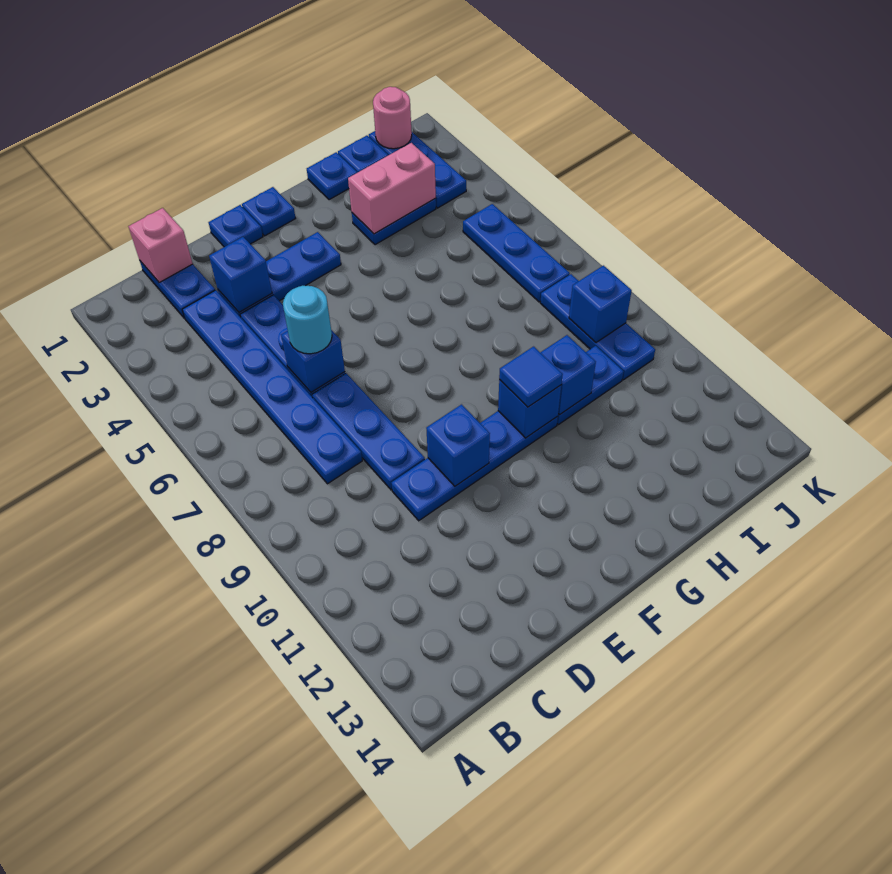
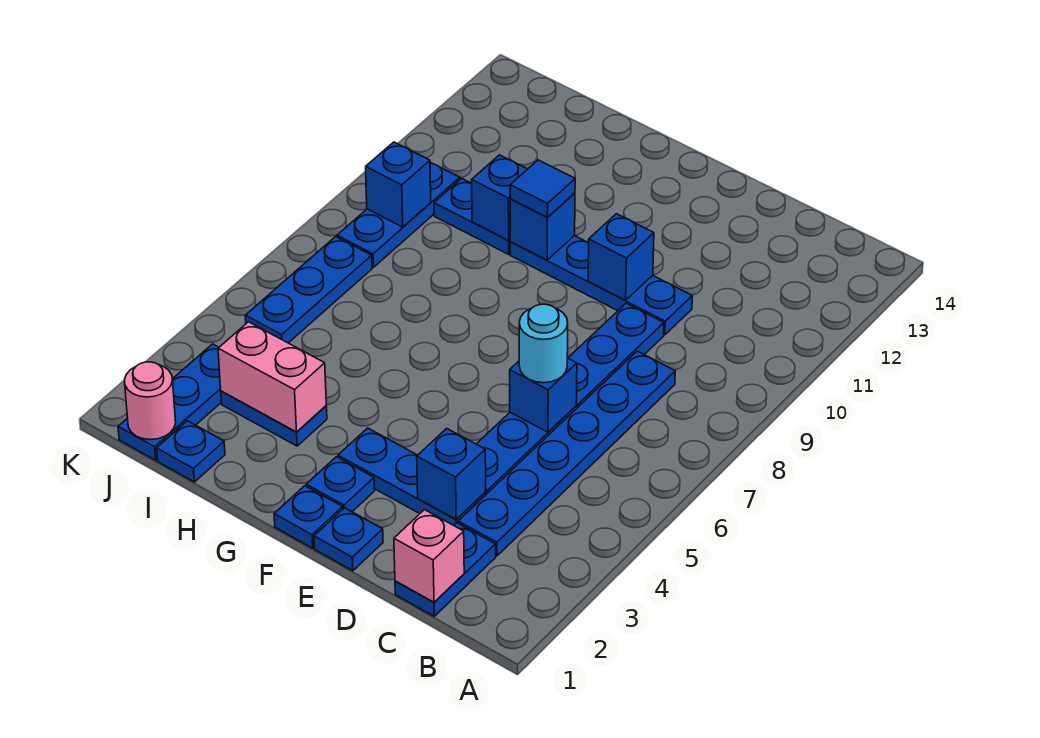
blue plate H1 level 1 -> blue plate F2 level 1

